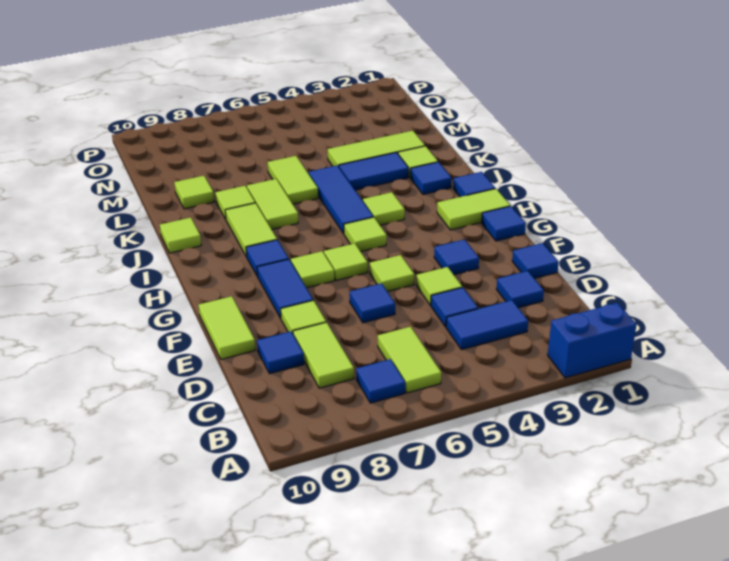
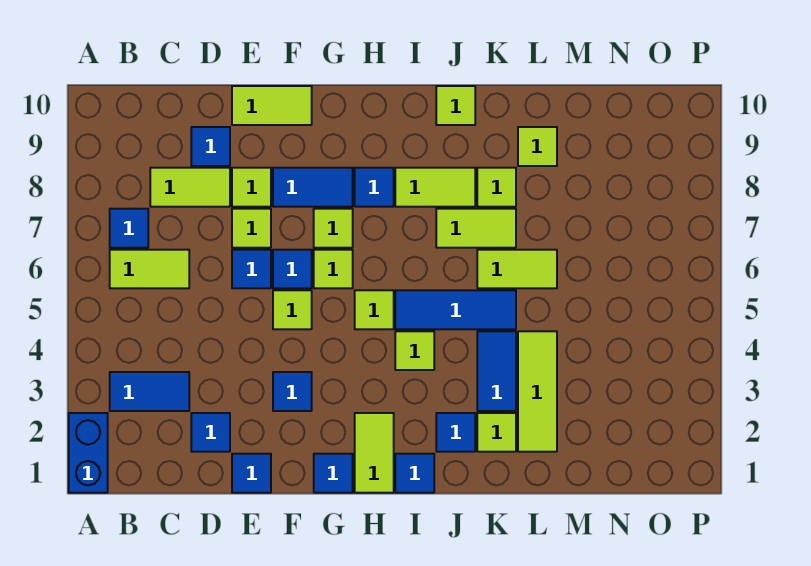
blue tile C3:C4 level 1 -> blue tile B3:C3 level 1
blue tile D4 level 1 -> blue tile F6 level 1
lime tile E4 level 1 -> lime tile E7 level 1

